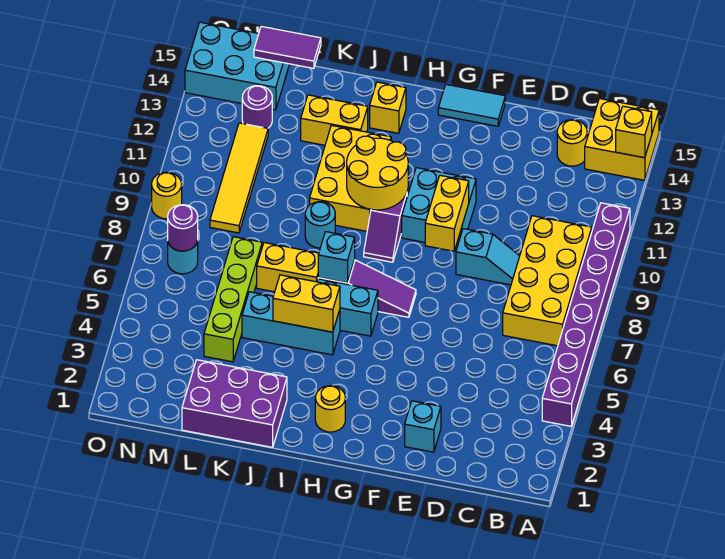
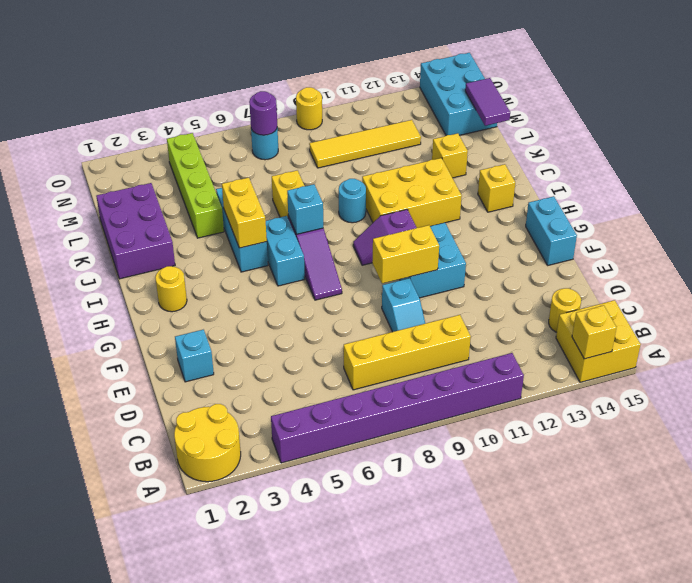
yellow brick B7:C10 level 1 -> yellow brick C7:C10 level 1
cyan tile F15:G15 level 1 -> cyan brick F15:G15 level 1
yellow round brick H10:I11 level 2 -> yellow round brick A1:B2 level 1
yellow brick J13:K13 level 1 -> yellow brick K13 level 1
lime brick L4:L7 level 1 -> lime brick K4:N4 level 1
purple round brick M13 level 1 -> none

